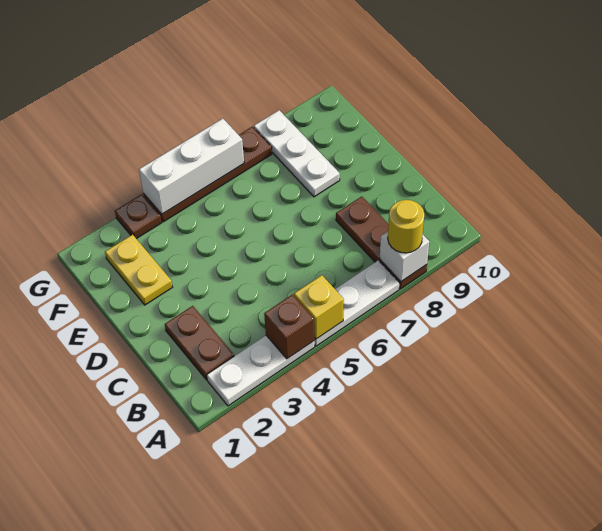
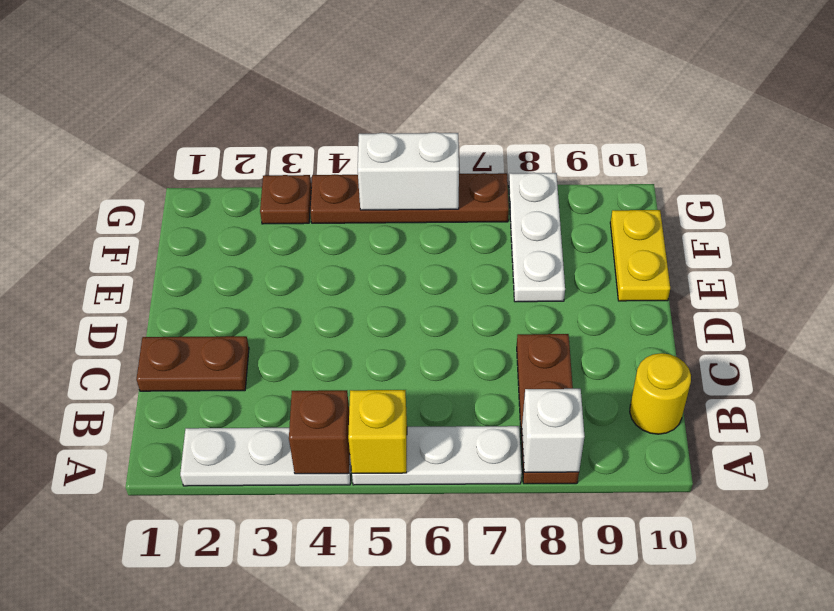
yellow round brick A8 level 3 -> yellow round brick B10 level 1
brown plate B2:C2 level 1 -> brown plate C1:C2 level 1
yellow plate E2:F2 level 1 -> yellow plate E10:F10 level 1
white brick G4:G6 level 2 -> white brick G5:G6 level 2

